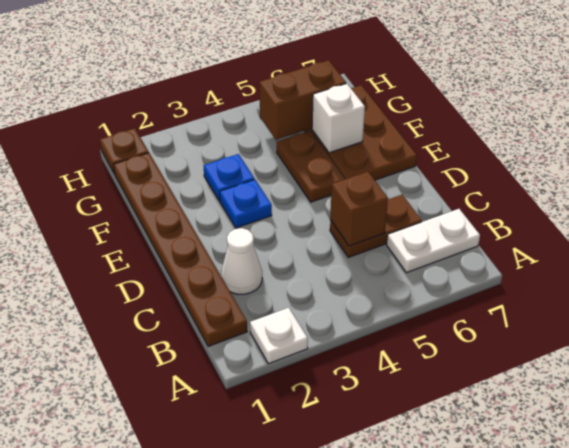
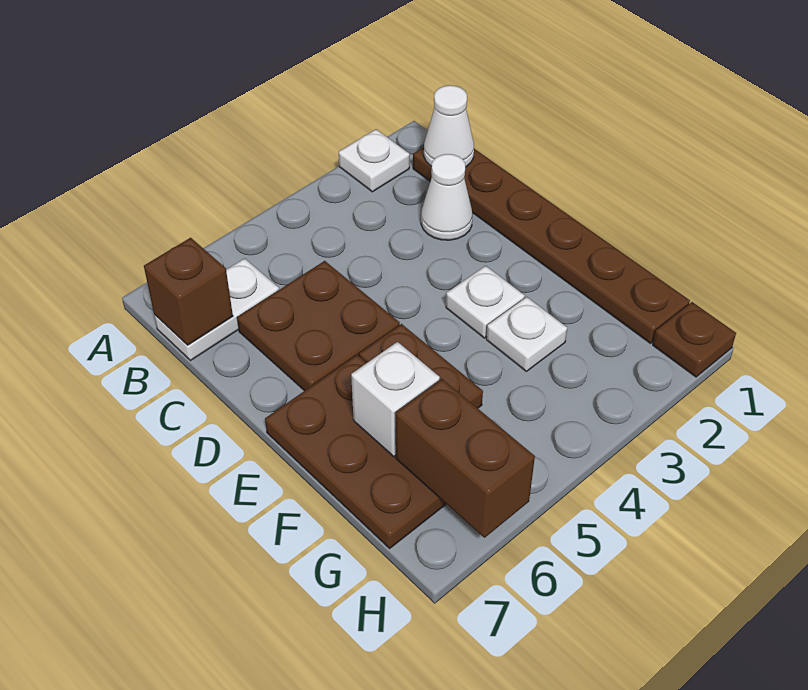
none -> white cone B1 level 2
brown plate C5:C6 level 1 -> brown plate C5:D6 level 1
brown brick C5 level 2 -> brown brick B7 level 2
blue plate E3 level 1 -> white plate E3 level 1
blue plate F3 level 1 -> white plate F3 level 1
brown brick G5:G6 level 2 -> brown brick G6:H6 level 2

